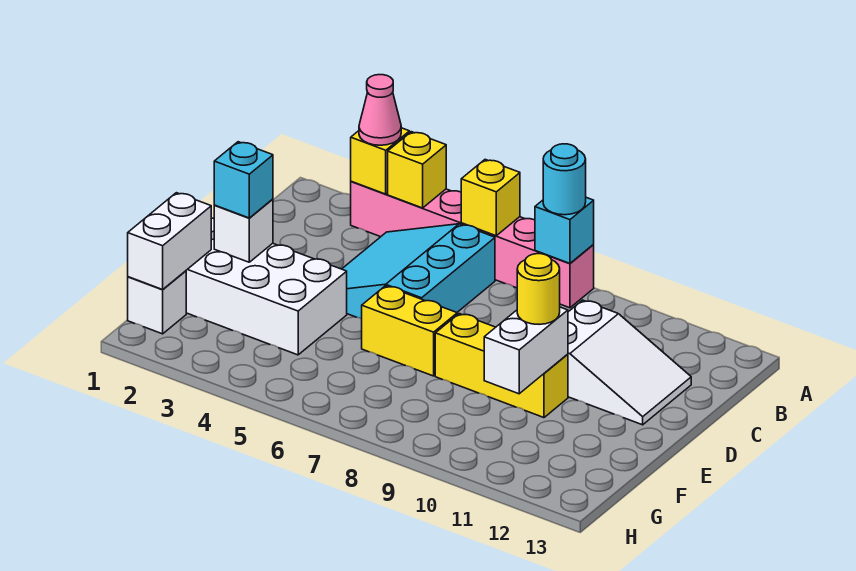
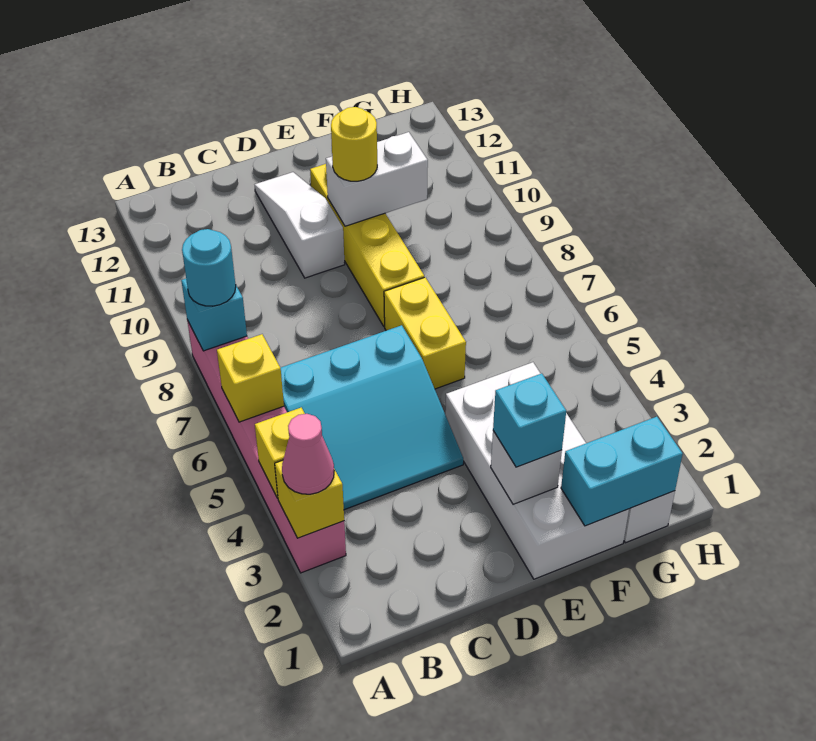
white slope C10:D12 level 1 top 10 -> white slope D10:D12 level 1 top 10
yellow brick E8:E10 level 1 -> yellow brick E8:E11 level 1
white brick F1:G1 level 2 -> cyan brick F1:G1 level 2

